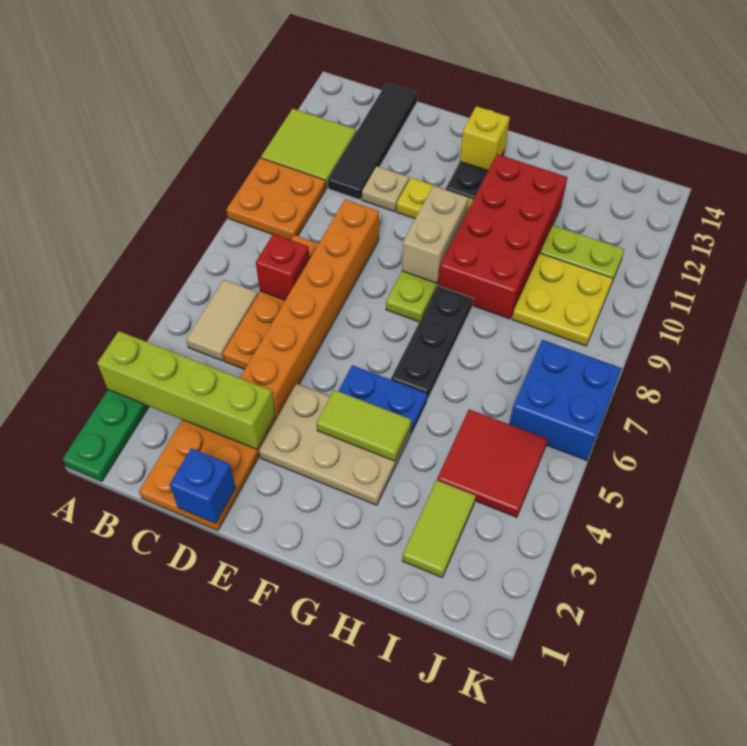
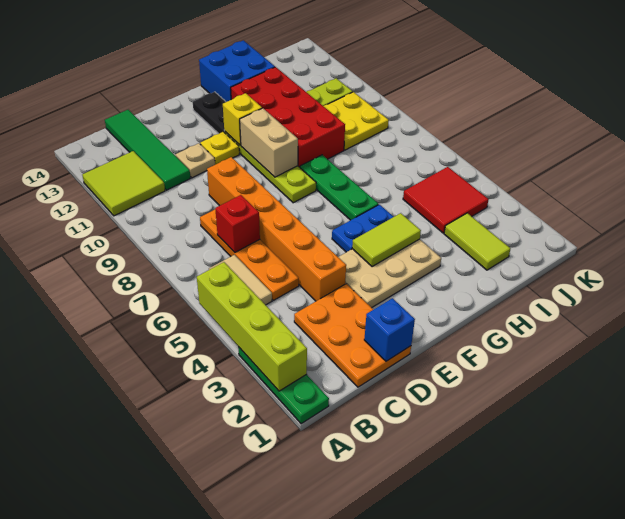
lime brick A3:D3 level 2 -> lime brick A2:A5 level 2
orange plate A9:B10 level 1 -> none
black tile C11:C14 level 1 -> green tile C11:C14 level 1
yellow brick F13 level 2 -> yellow brick F11 level 2
black plate G6:G8 level 1 -> green plate G6:G8 level 1
blue brick J6:K7 level 1 -> blue brick G13:H14 level 1

